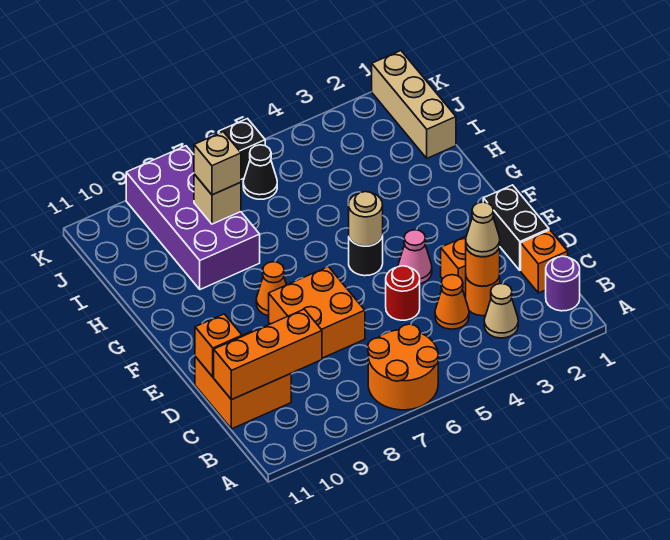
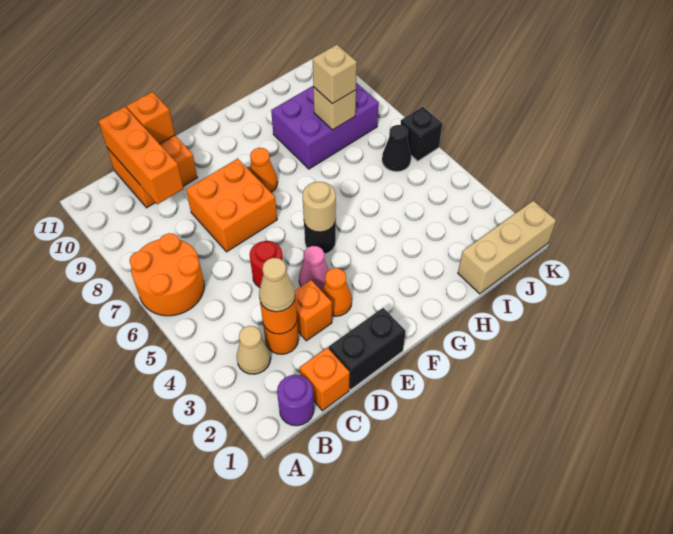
orange cone C4 level 1 -> orange cone E3 level 1
purple brick H8:K9 level 1 -> purple brick H8:J9 level 1

